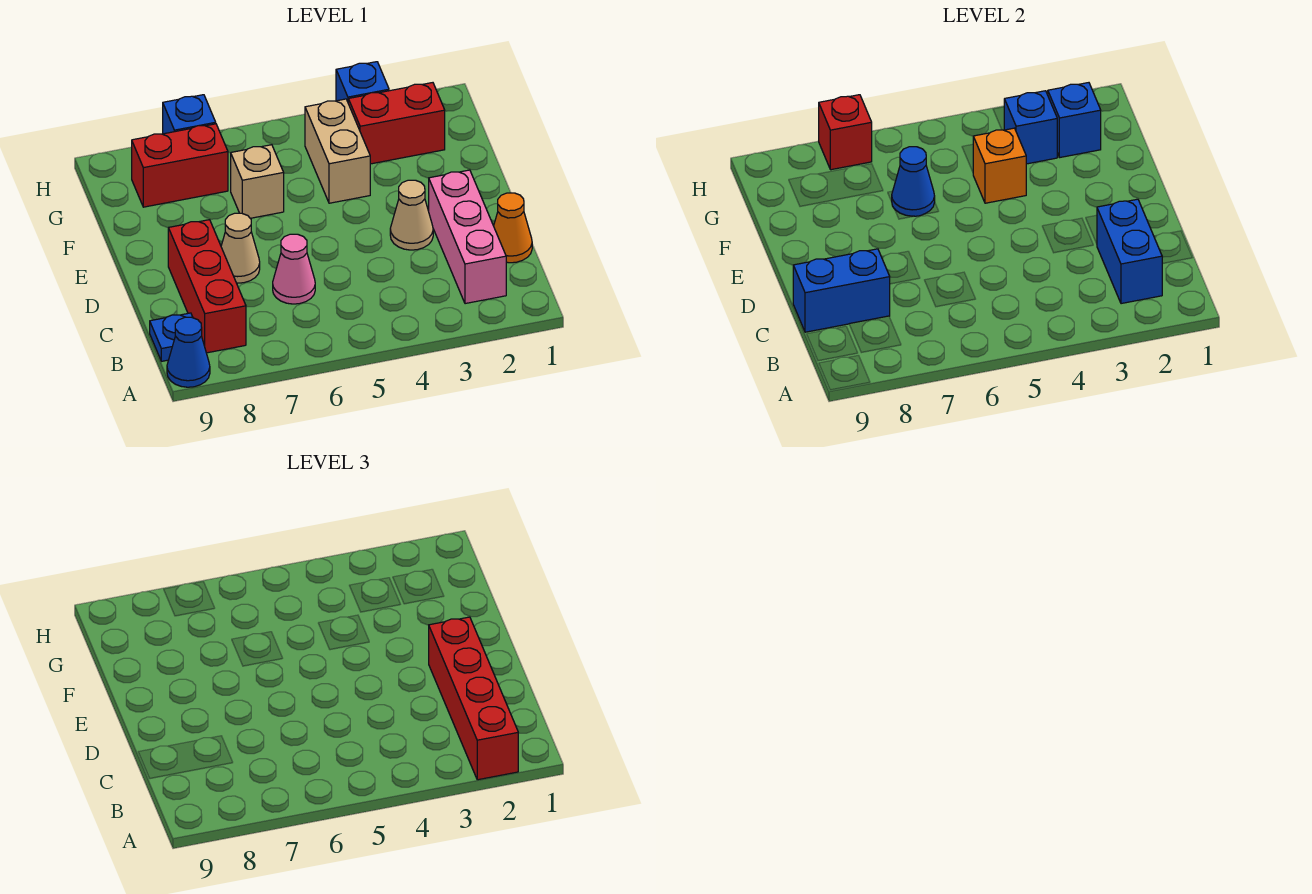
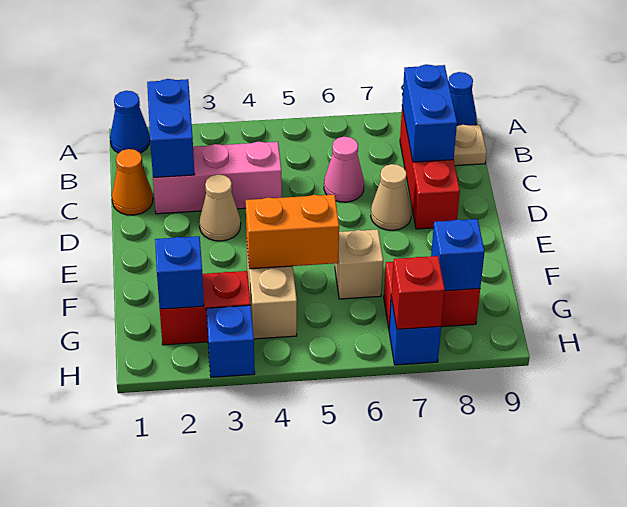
red brick A2:D2 level 3 -> none
pink brick B2:D2 level 1 -> pink brick C2:C4 level 1
blue plate B9 level 1 -> tan plate B9 level 1
blue brick C8:C9 level 2 -> blue brick B8:C8 level 2
orange brick F4 level 2 -> orange brick F4:F5 level 2
blue cone F6 level 2 -> blue cone A1 level 1
blue brick G3 level 2 -> blue brick G8 level 2

